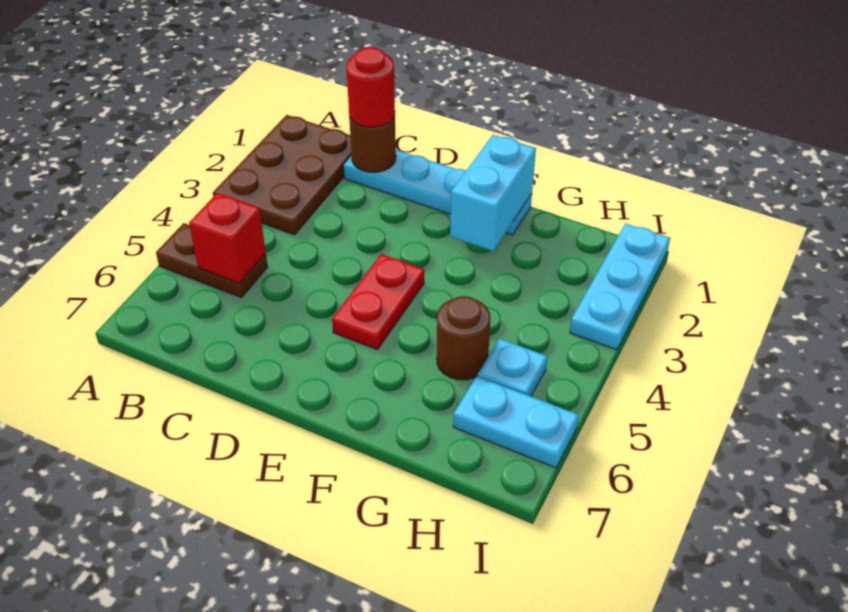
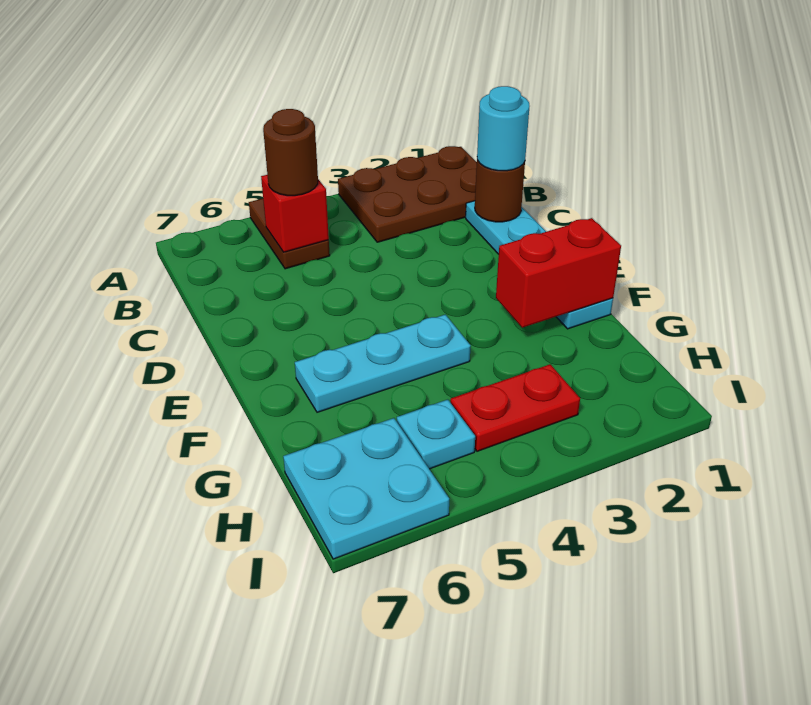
red round brick C1 level 3 -> cyan round brick C1 level 3
red plate E4:E5 level 1 -> red plate H3:H4 level 1
cyan brick F1:F2 level 2 -> red brick F1:F2 level 2
brown round brick G5 level 1 -> brown round brick B5 level 3
cyan plate H6:I6 level 1 -> cyan plate H6:I7 level 1
cyan plate I1:I3 level 1 -> cyan plate F4:F6 level 1

